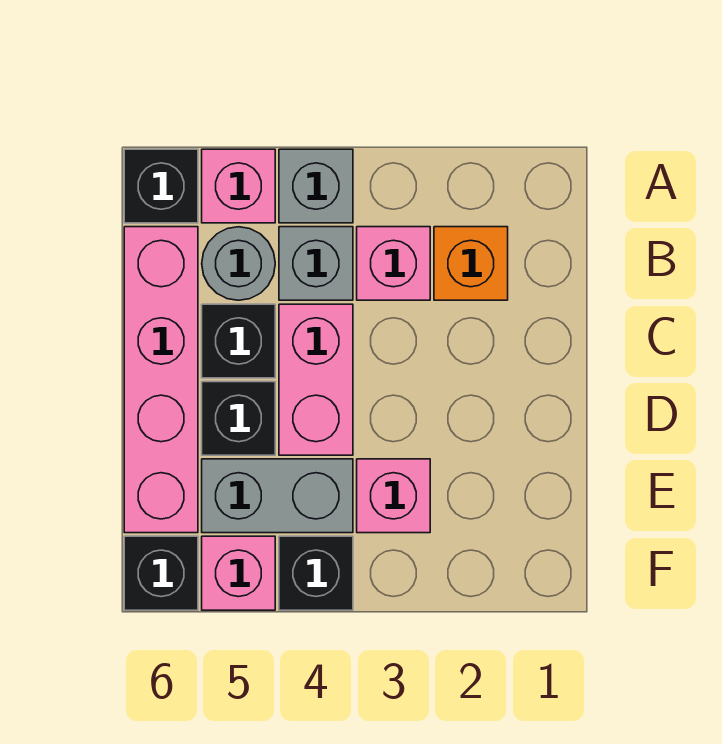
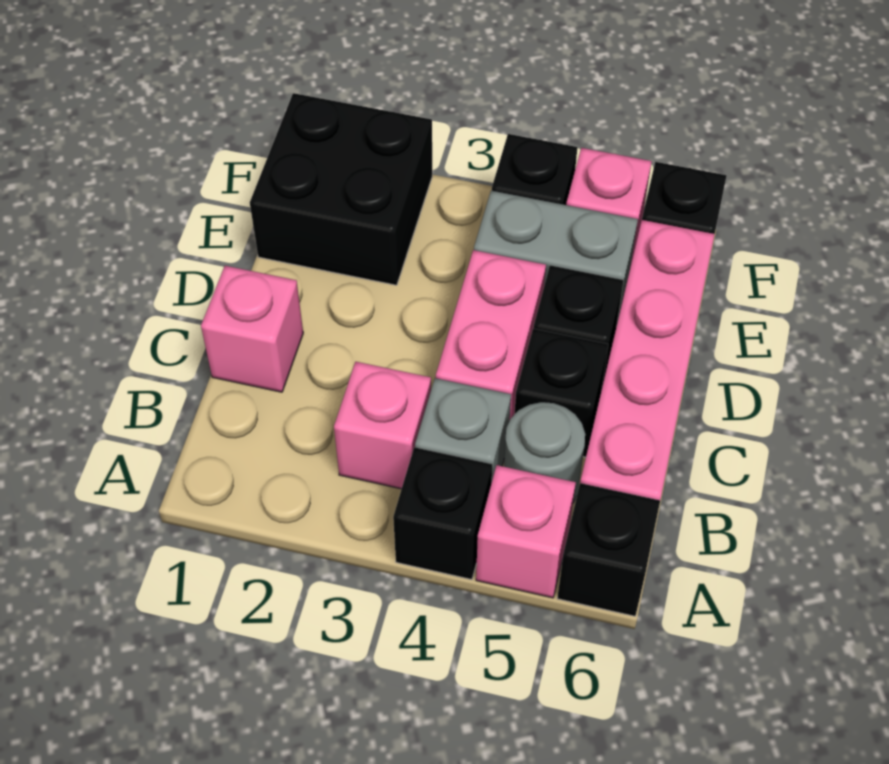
grey brick A4 level 1 -> black brick A4 level 1
orange brick B2 level 1 -> none
none -> black brick E1:F2 level 1
pink brick E3 level 1 -> pink brick C1 level 1

